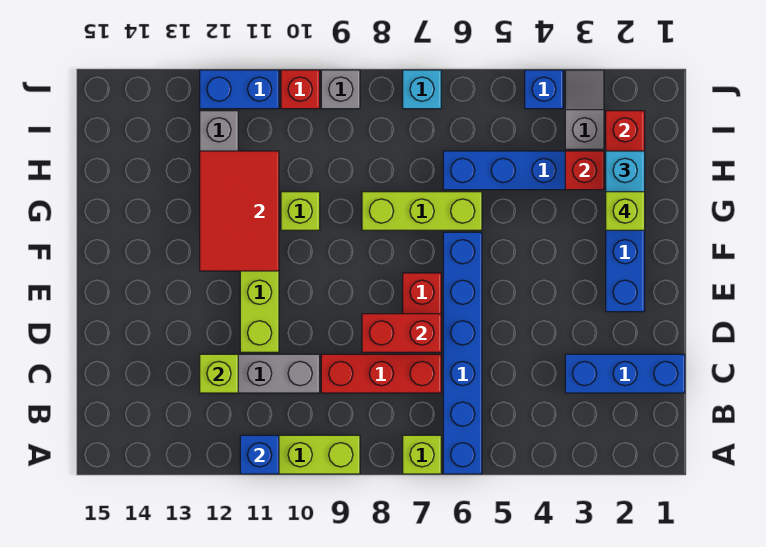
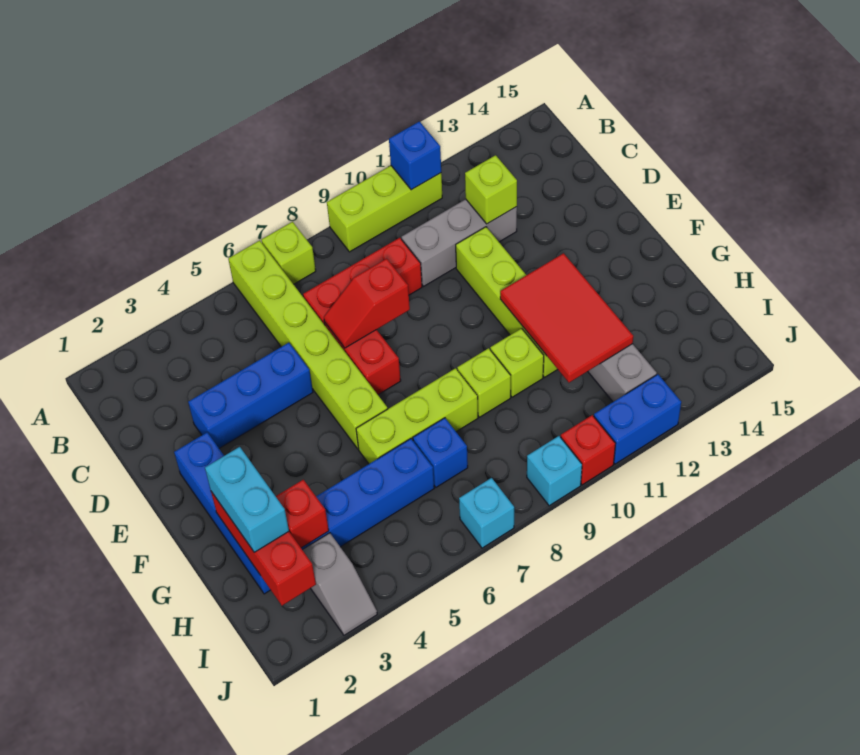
blue brick A6:F6 level 1 -> lime brick A6:F6 level 1
blue brick C1:C3 level 1 -> blue brick D3:D5 level 1
red brick D7:D8 level 2 -> red slope D7:D8 level 2 top 8
lime brick G2 level 4 -> lime brick G9 level 1
blue brick J4 level 1 -> blue brick H7 level 1
grey brick J9 level 1 -> cyan brick J9 level 1

